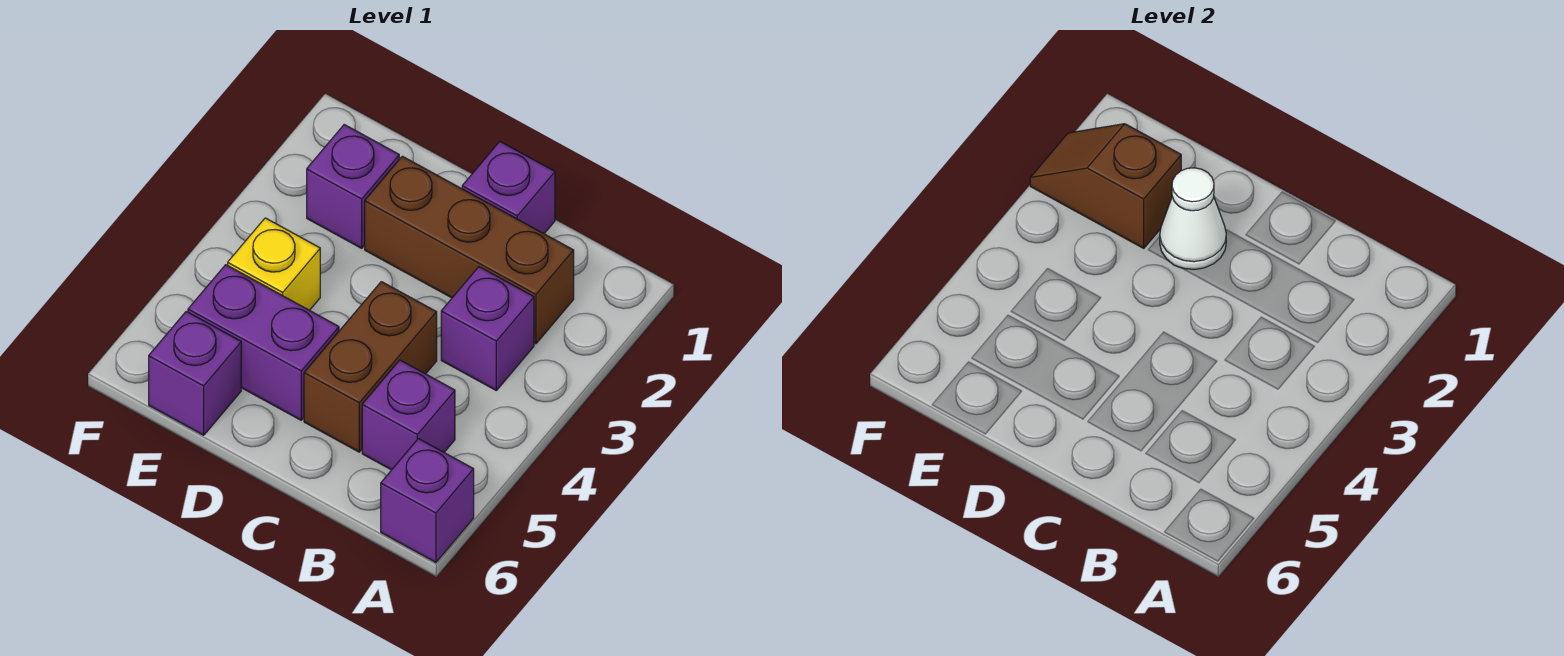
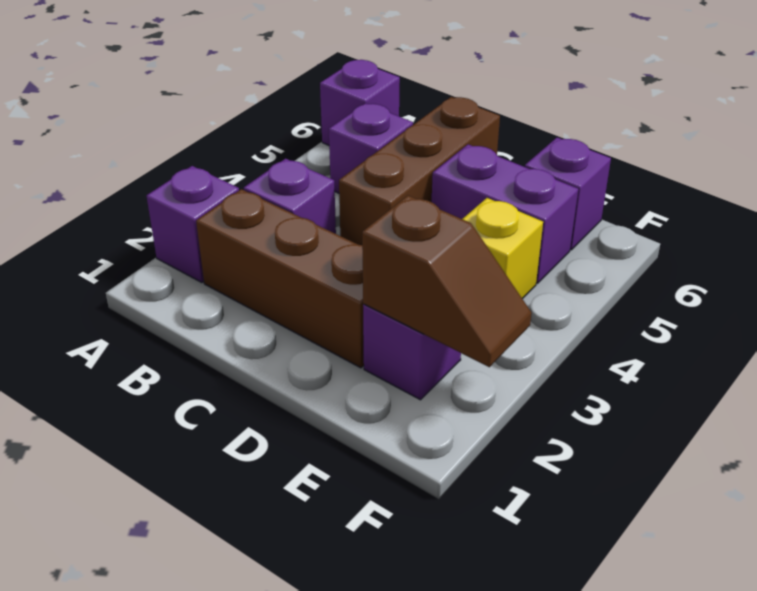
purple brick C1 level 1 -> purple brick A2 level 1
brown brick C4:C5 level 1 -> brown brick C4:C6 level 1
white cone D2 level 2 -> none

